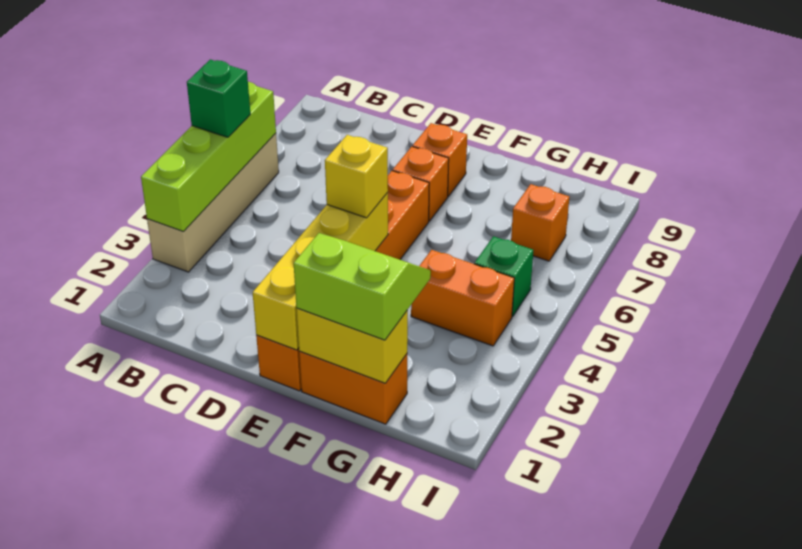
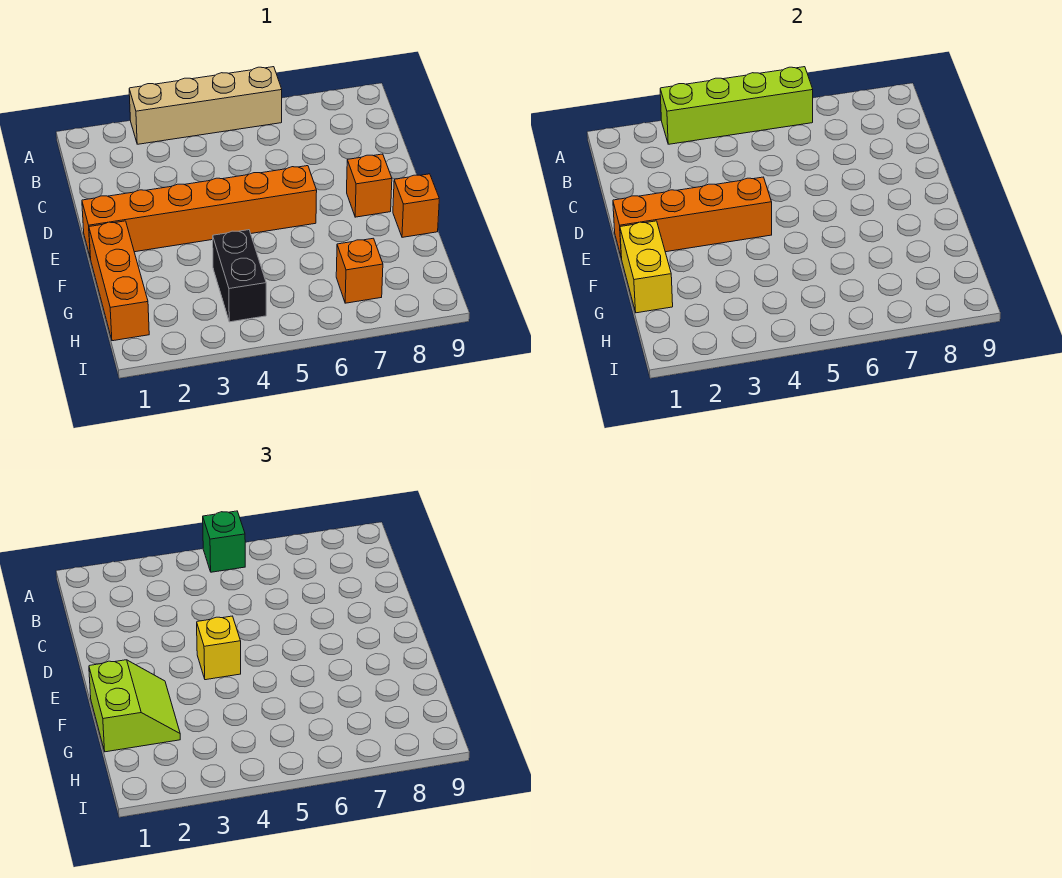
yellow brick E1:E4 level 2 -> orange brick E1:E4 level 2
orange brick E7 level 1 -> orange brick F9 level 1
orange brick F1:G1 level 1 -> orange brick F1:H1 level 1
orange brick G4:H4 level 1 -> black brick G4:H4 level 1
green brick H5 level 1 -> none

